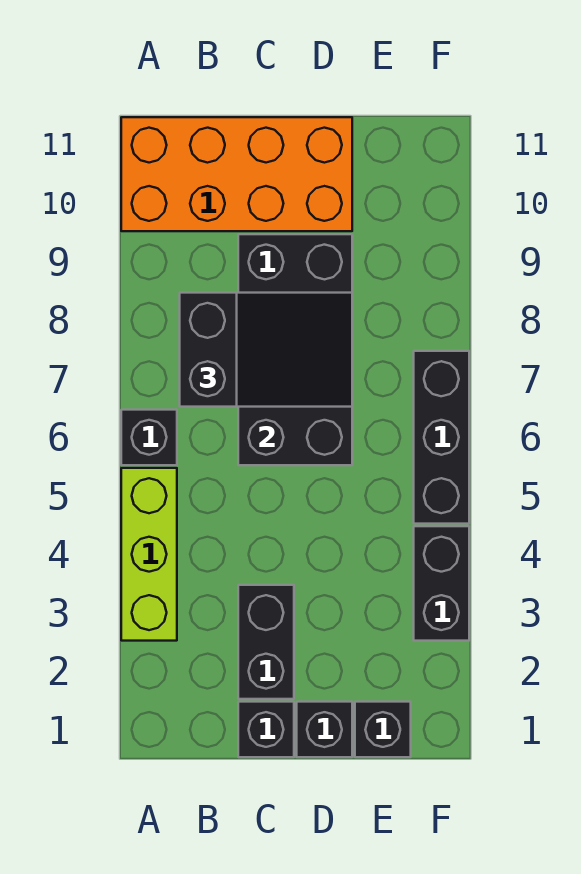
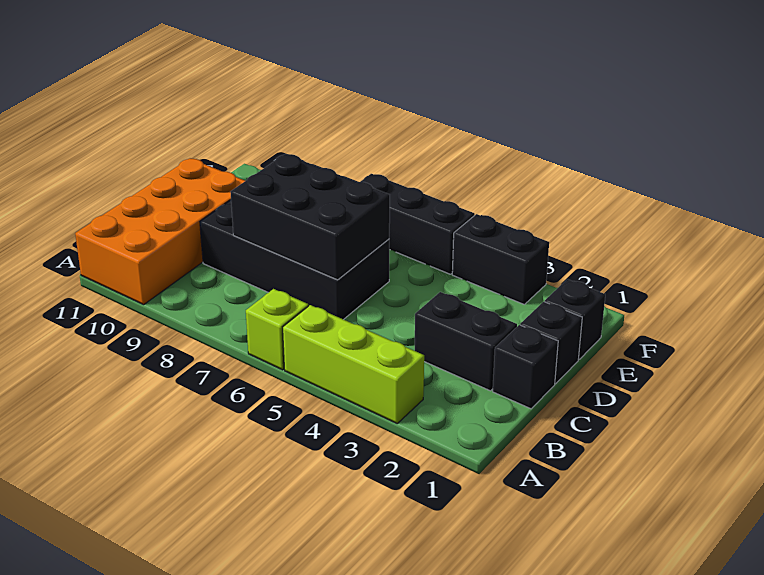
black brick A6 level 1 -> lime brick A6 level 1
black slope B7:D8 level 3 top B -> none

